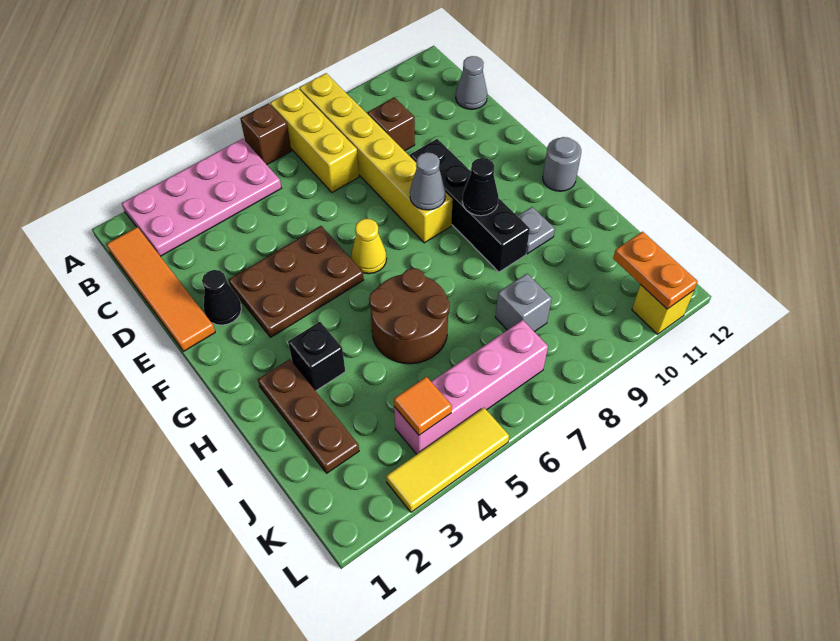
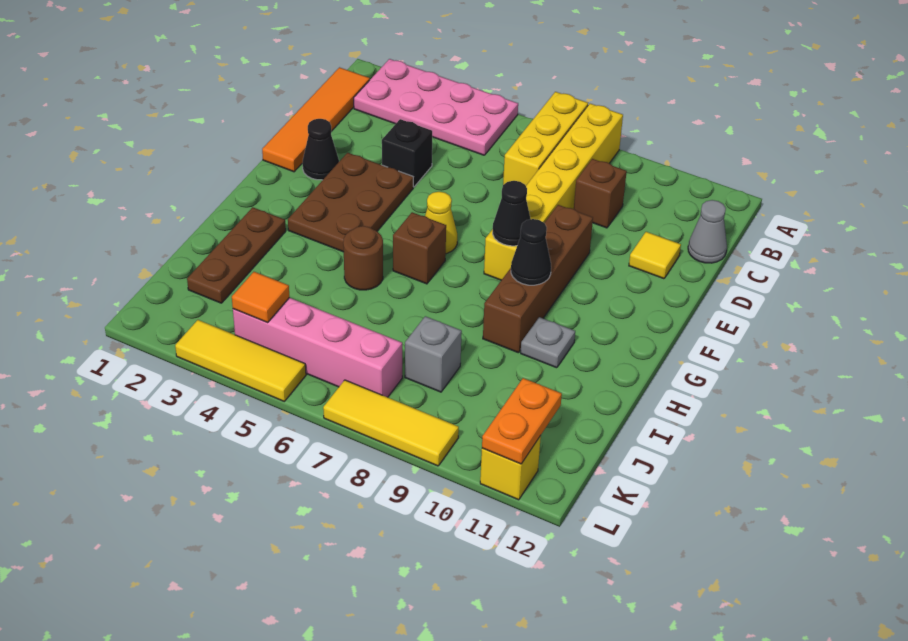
brown brick A6 level 1 -> brown brick G6 level 1
none -> yellow tile D11 level 1
brown plate E3:F5 level 1 -> brown plate E3:G4 level 1
black brick E9:H9 level 1 -> brown brick E9:H9 level 1
grey cone F8 level 2 -> black cone F8 level 2
grey round brick G12 level 1 -> none
black brick H3 level 1 -> black brick D4 level 1
brown round brick H5:I6 level 1 -> brown round brick H5 level 1
none -> yellow tile L7:L9 level 1

